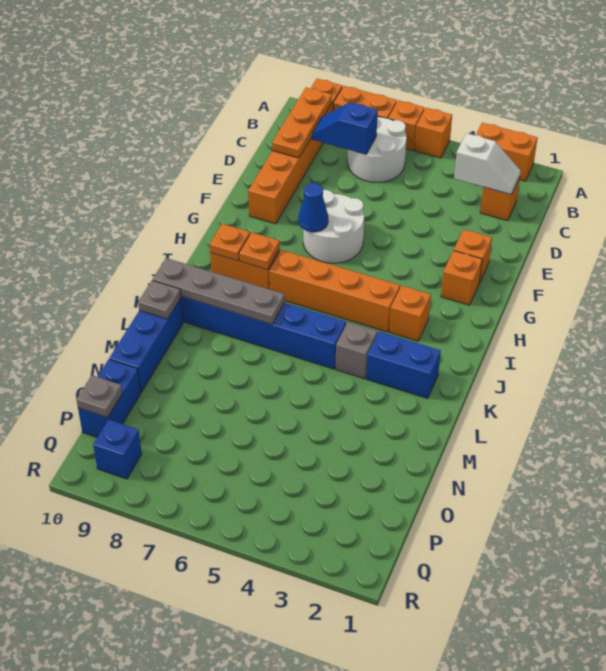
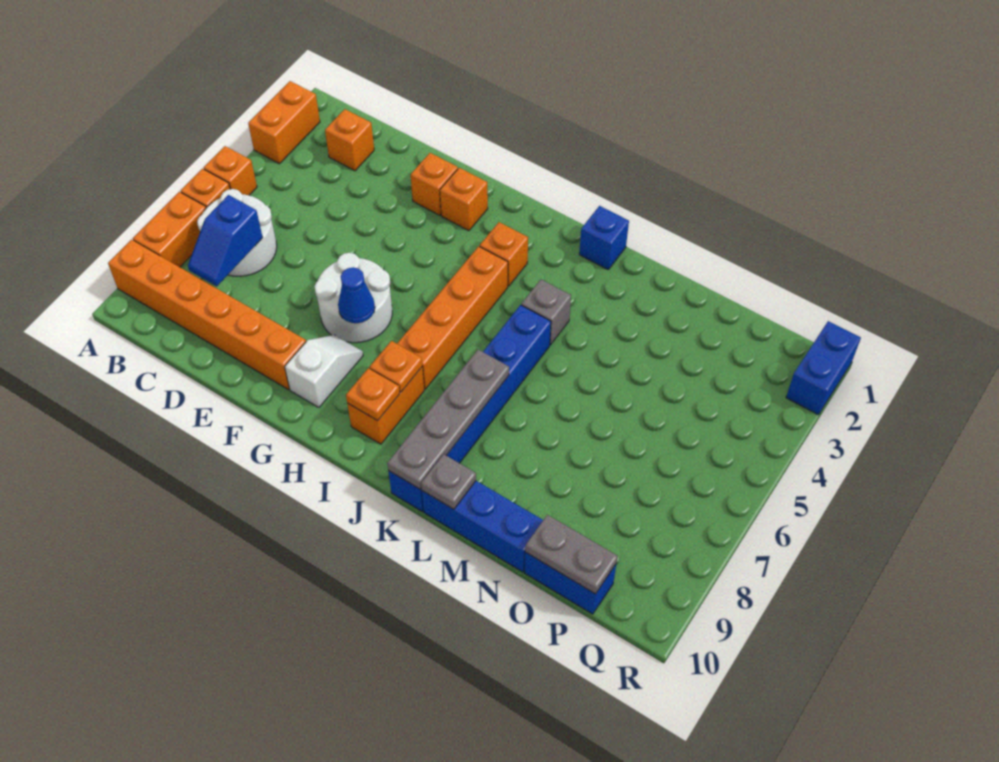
orange plate B9:D9 level 2 -> none
white slope C2:C3 level 2 top 3 -> white slope G8:G9 level 1 top 9
blue brick K2:K3 level 1 -> blue brick R1:R2 level 1
grey plate P10 level 2 -> grey plate O10:P10 level 2
blue brick Q9 level 1 -> blue brick K1 level 1

